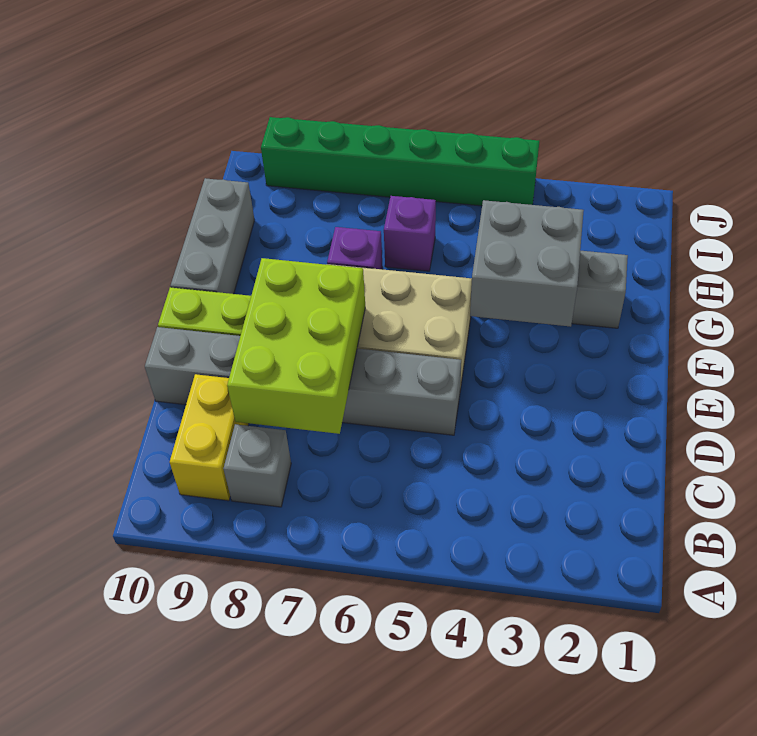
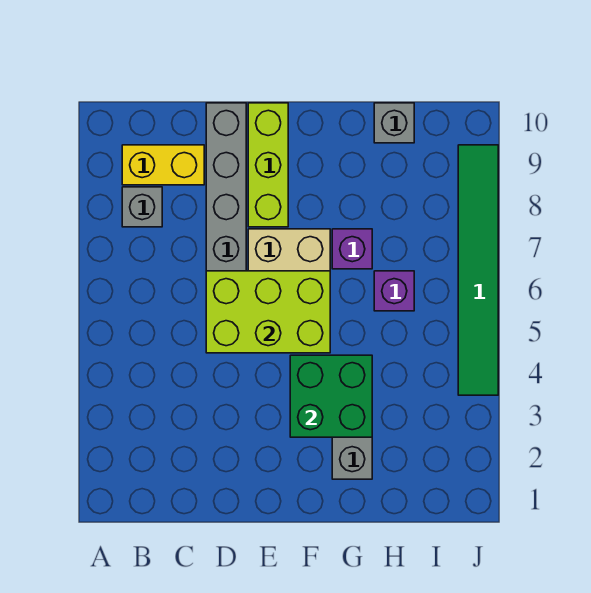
lime brick C7:E8 level 2 -> lime brick D5:F6 level 2
grey brick F3:G4 level 2 -> green brick F3:G4 level 2
grey brick F10:H10 level 1 -> grey brick H10 level 1
green brick J4:J9 level 1 -> green tile J4:J9 level 1

